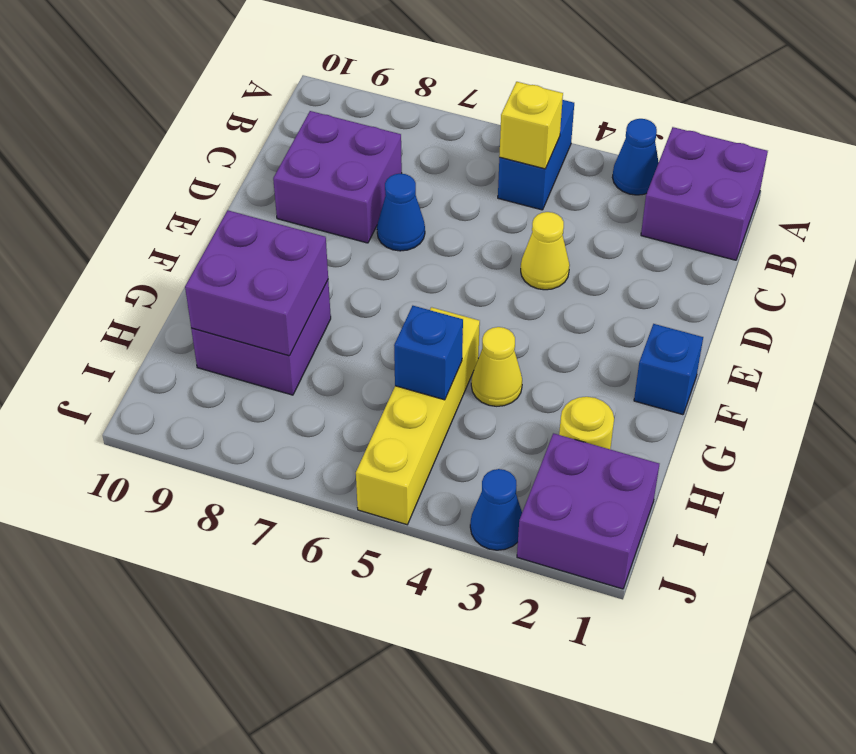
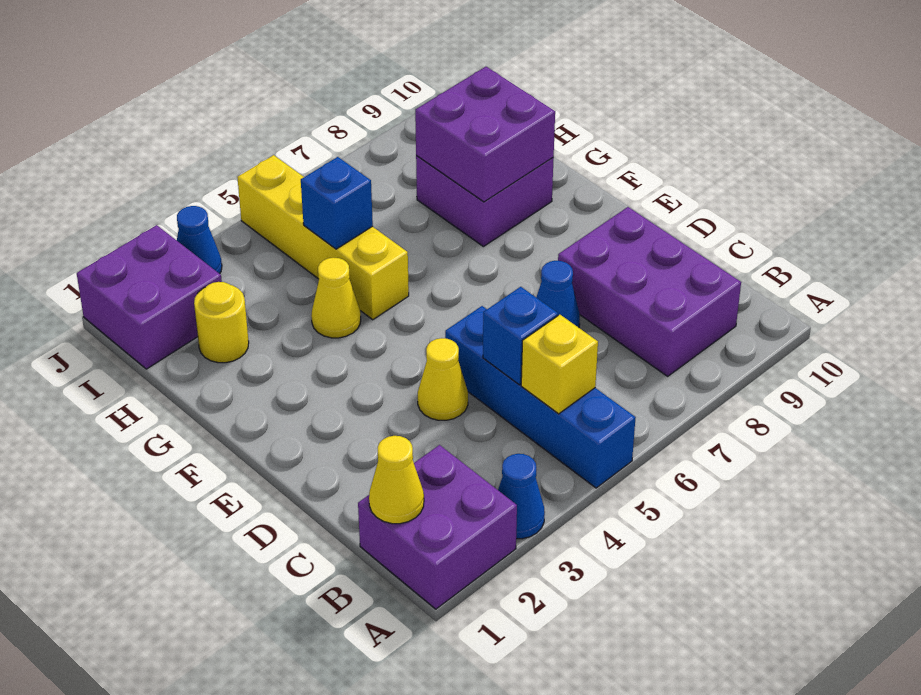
blue brick A5:B5 level 1 -> blue brick A5:D5 level 1
none -> yellow cone B1 level 2
purple brick C8:D9 level 1 -> purple brick B8:D9 level 1
blue brick F1 level 1 -> blue brick C5 level 2

